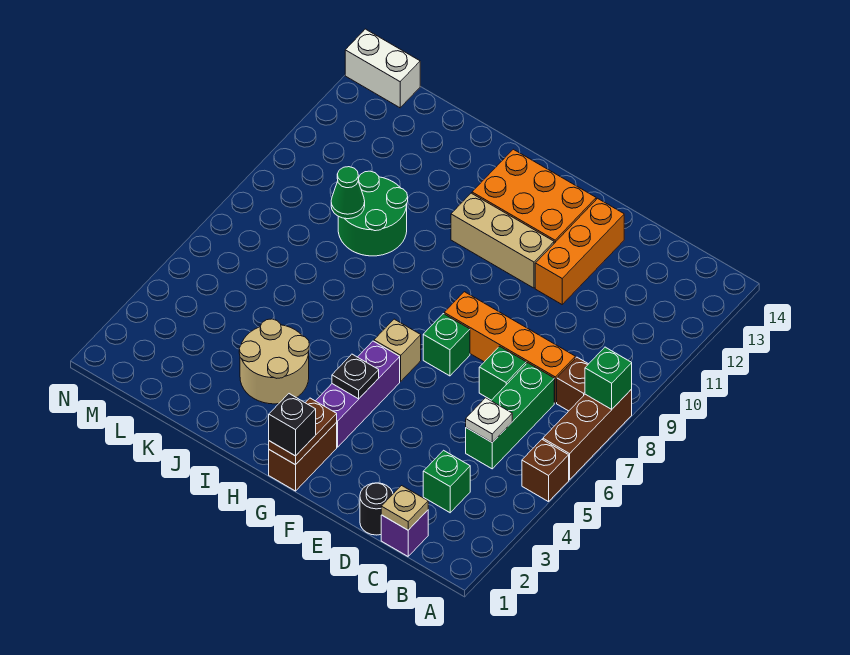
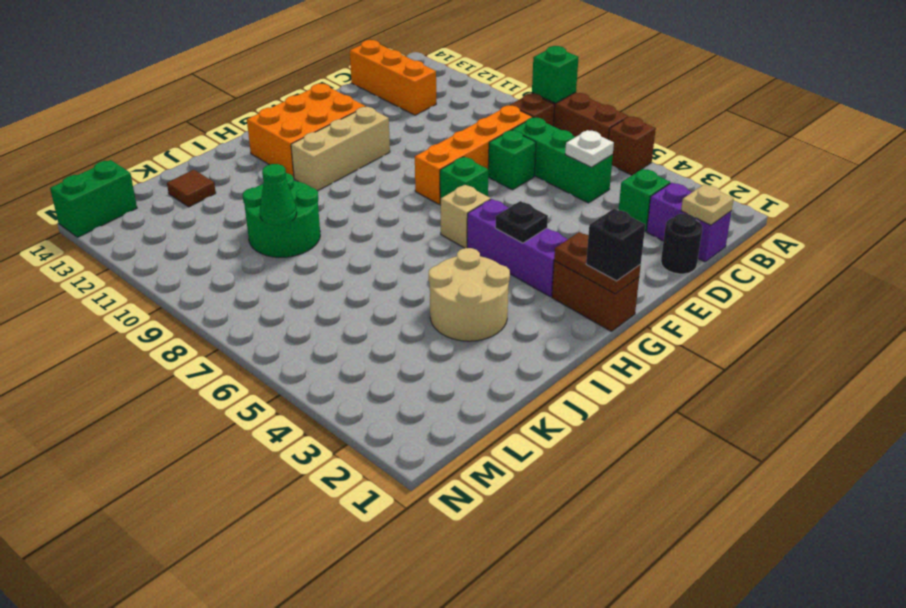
purple brick C1 level 1 -> purple brick C1:C2 level 1
orange brick E11:E13 level 1 -> orange brick C12:C14 level 1
none -> brown tile K13 level 1
white brick M14:N14 level 1 -> green brick M14:N14 level 1

